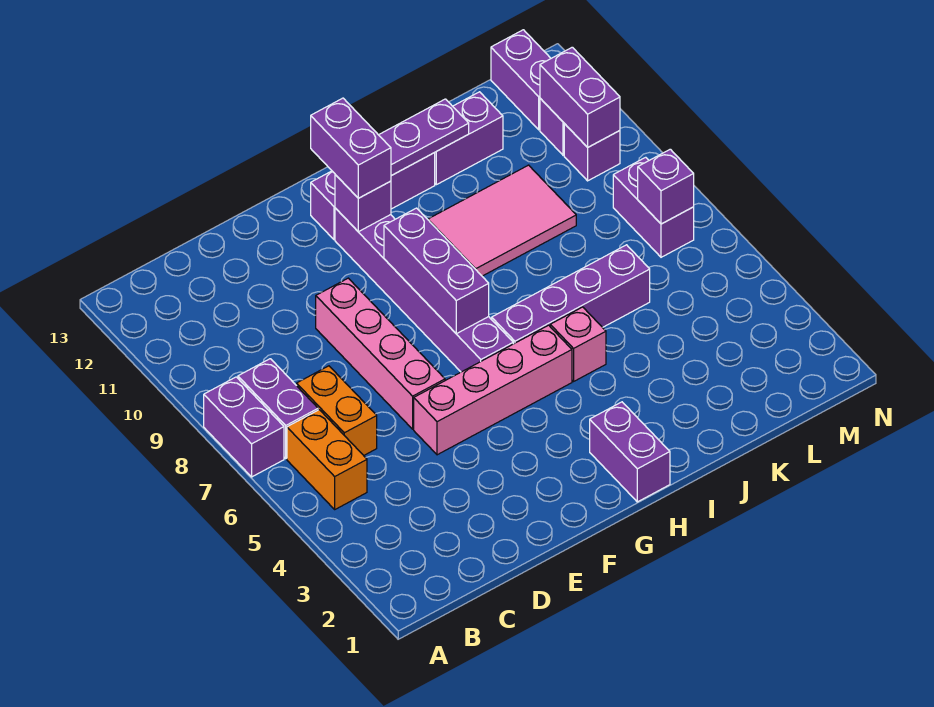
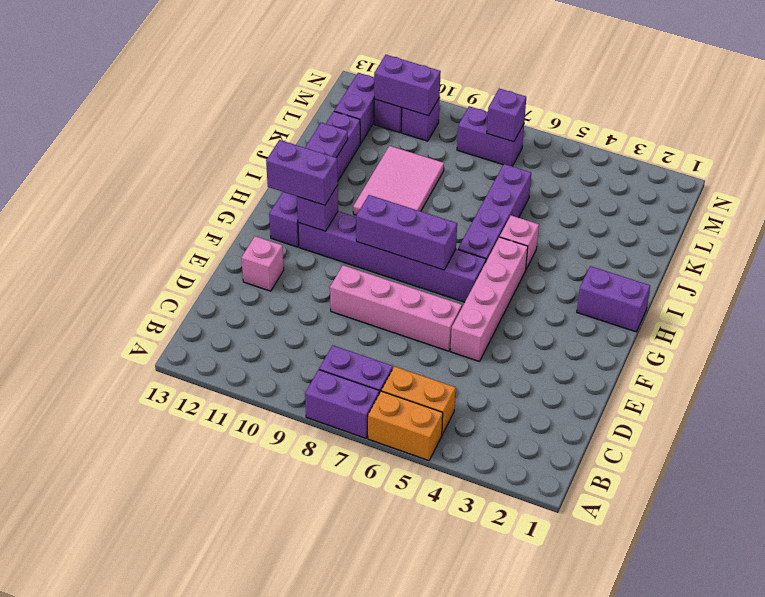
orange brick C6:C7 level 1 -> orange brick A5:A6 level 1
none -> pink brick E12 level 1
purple brick M12:M13 level 1 -> purple brick L12:M12 level 1

